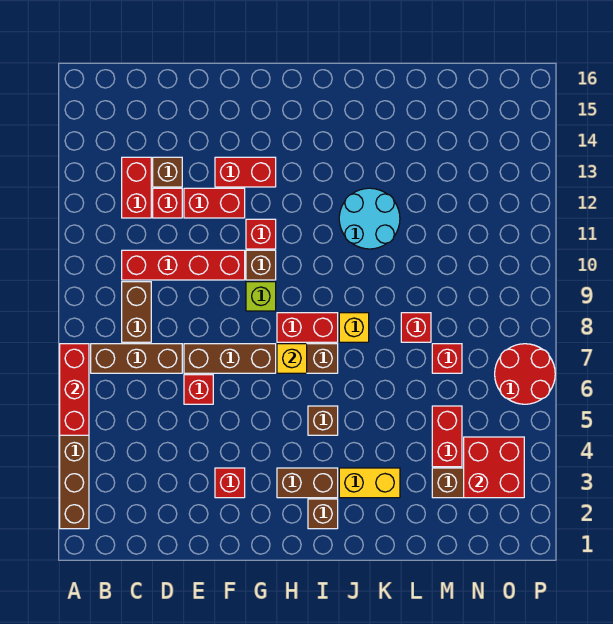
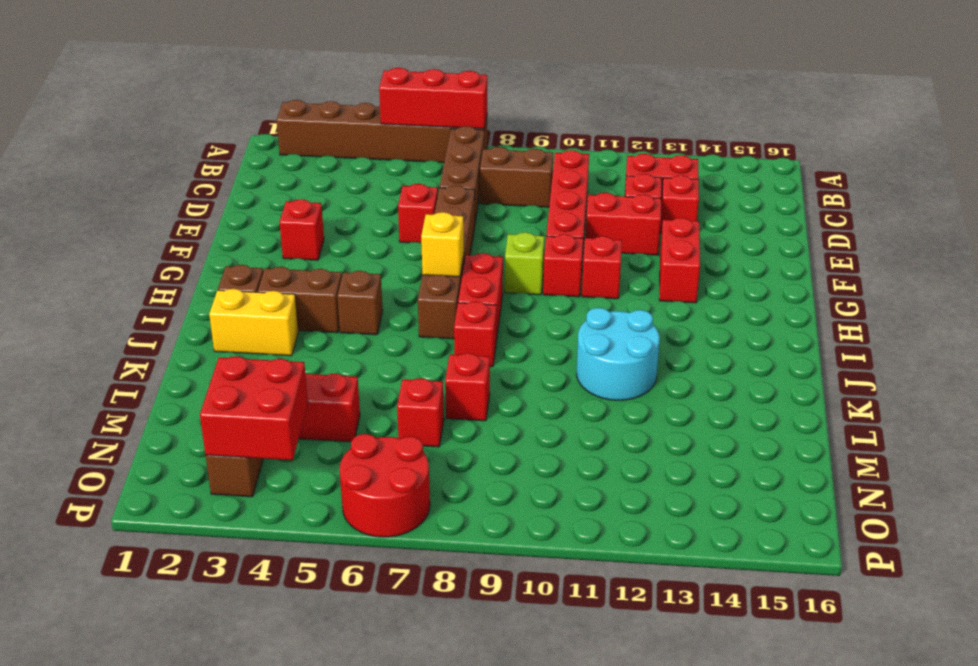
brown brick D13 level 1 -> red brick D13 level 1
red brick E12:F12 level 1 -> red brick E11:E12 level 1
brown brick G10 level 1 -> red brick G10 level 1
brown brick H3:I3 level 1 -> brown brick I3:I4 level 1
yellow brick J3:K3 level 1 -> yellow brick J2:J3 level 1
yellow brick J8 level 1 -> red brick J8 level 1

